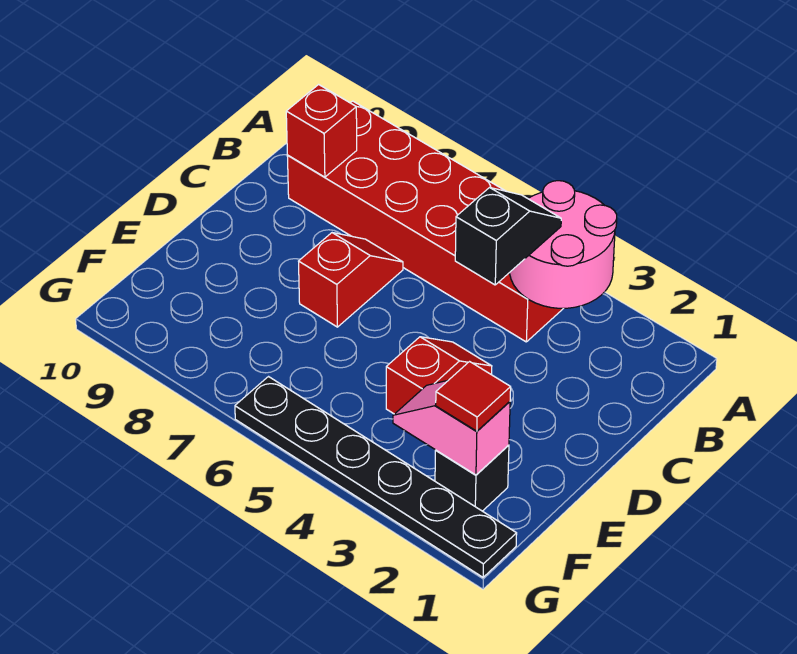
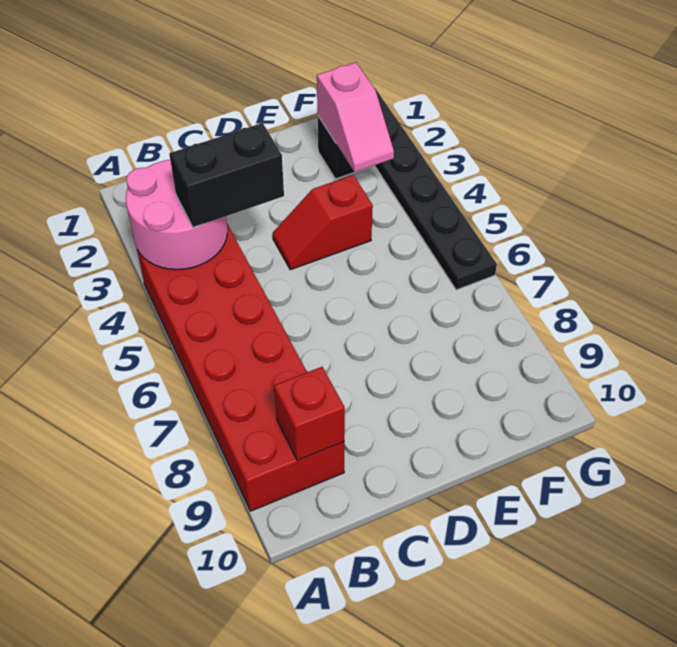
black slope B4:C4 level 3 top C -> black brick B4:C4 level 3
red slope C7:D7 level 1 top D -> none
red tile F2 level 3 -> none

